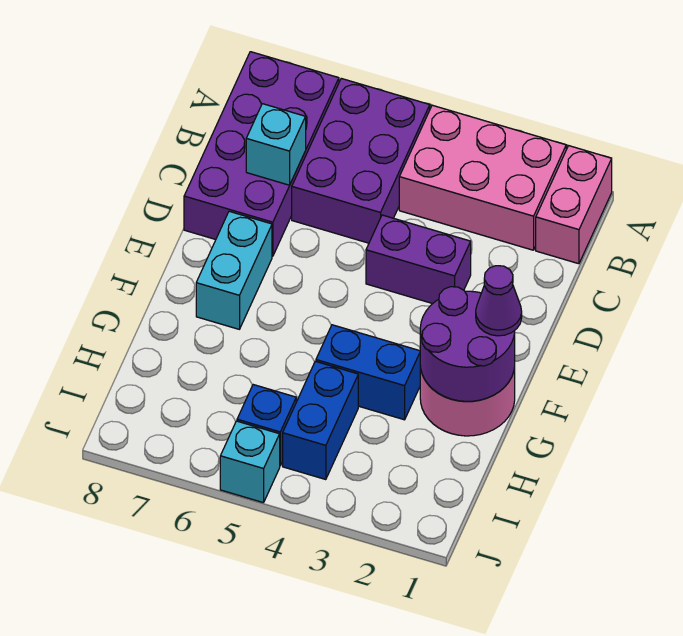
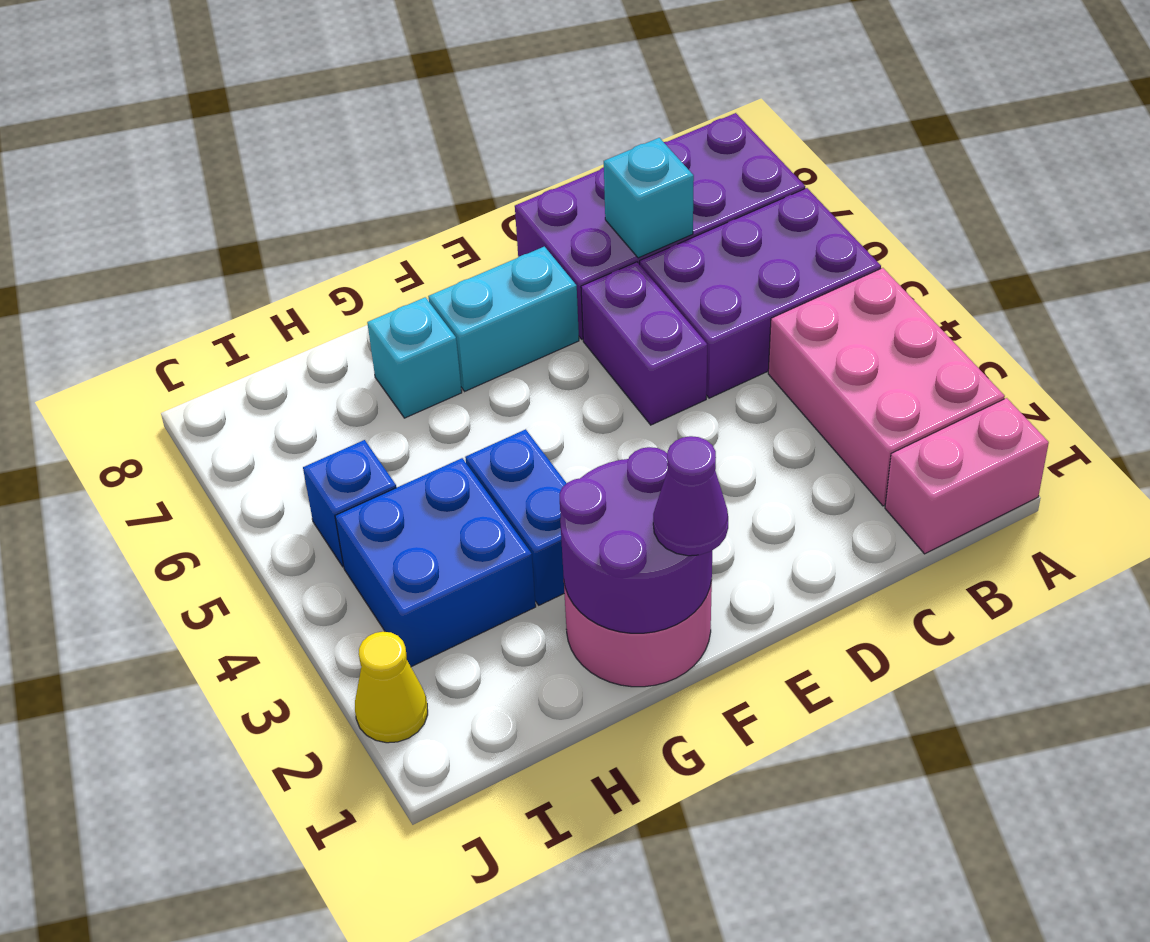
purple brick D3:D4 level 1 -> purple brick D5:D6 level 1
blue brick H4:I4 level 1 -> blue brick H3:I4 level 1
none -> yellow cone J2 level 1
cyan brick J5 level 1 -> cyan brick G7 level 1

